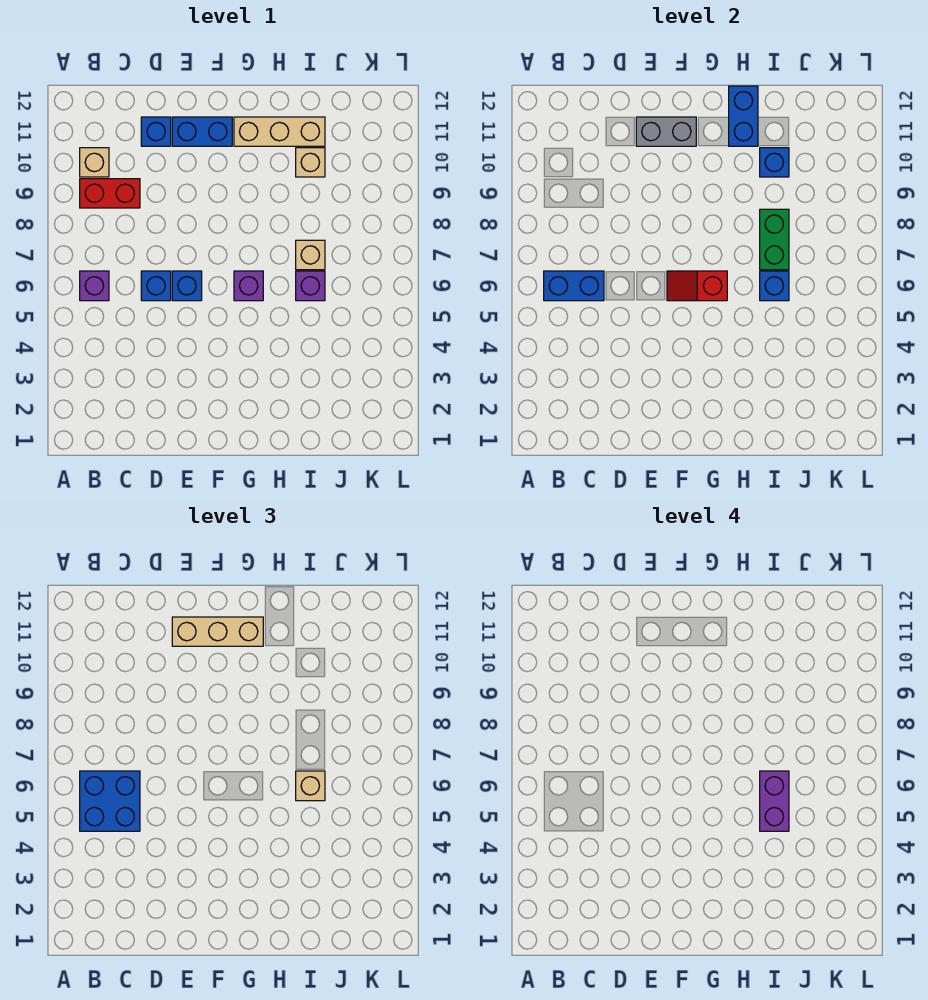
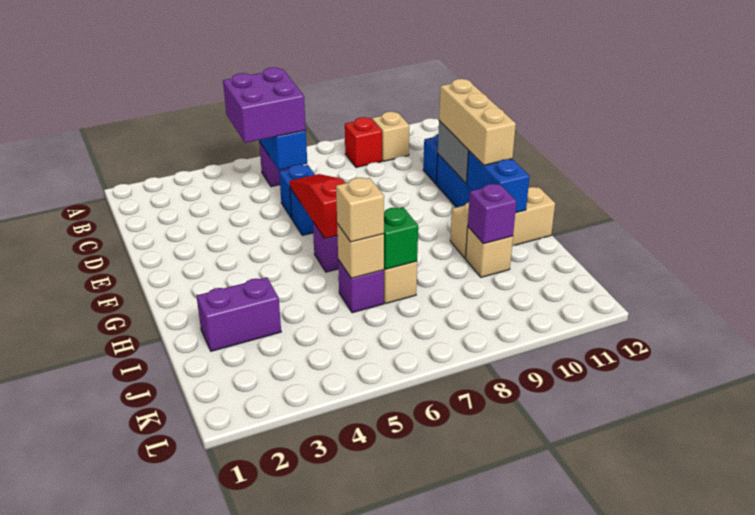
blue brick B5:C6 level 3 -> purple brick B5:C6 level 3
red brick B9:C9 level 1 -> red brick B9 level 1
red slope F6:G6 level 2 top G -> red slope E6:G6 level 2 top G
tan brick G11:I11 level 1 -> tan brick H10:H12 level 1
blue brick H11:H12 level 2 -> blue brick G11:H11 level 2
purple brick I5:I6 level 4 -> purple brick I2:I3 level 1
blue brick I6 level 2 -> tan brick I6 level 2
green brick I7:I8 level 2 -> green brick I7 level 2
blue brick I10 level 2 -> purple brick I10 level 2

